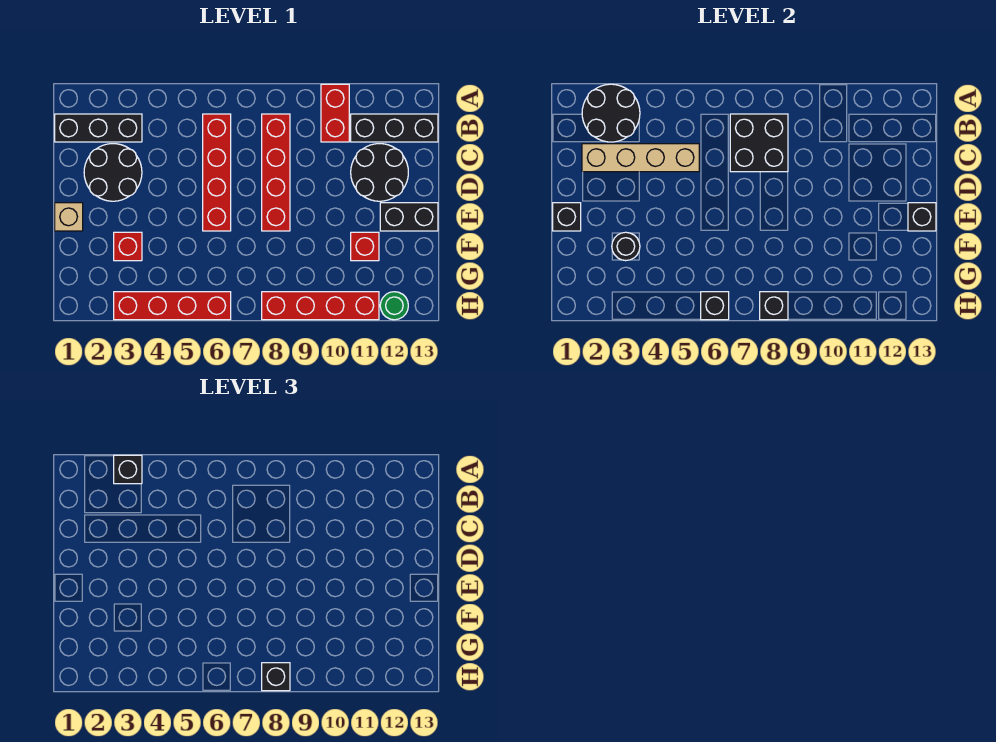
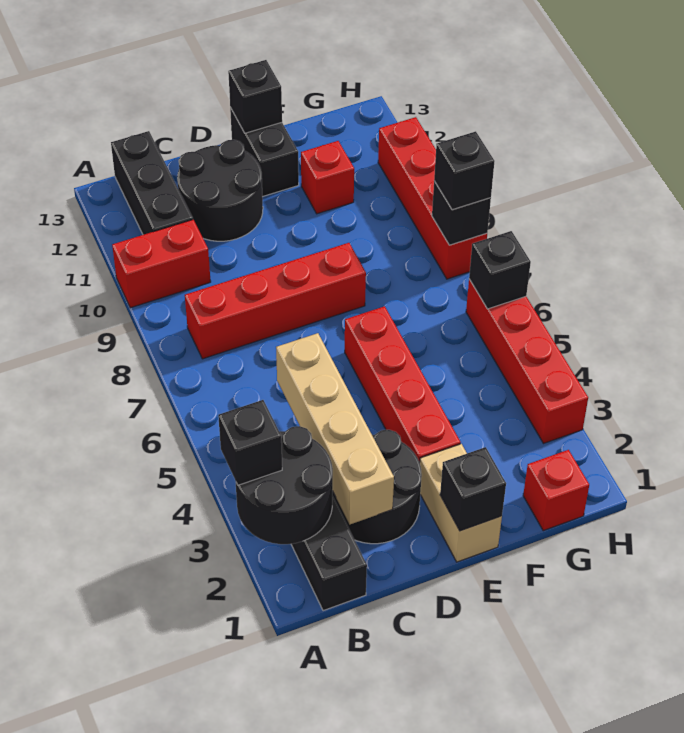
red brick B6:E6 level 1 -> red brick E3:E6 level 1
black brick B7:C8 level 2 -> none
tan brick E1 level 1 -> tan brick E1:E2 level 1
red brick F3 level 1 -> red brick G1 level 1
black round brick F3 level 2 -> none
green round brick H12 level 1 -> none

